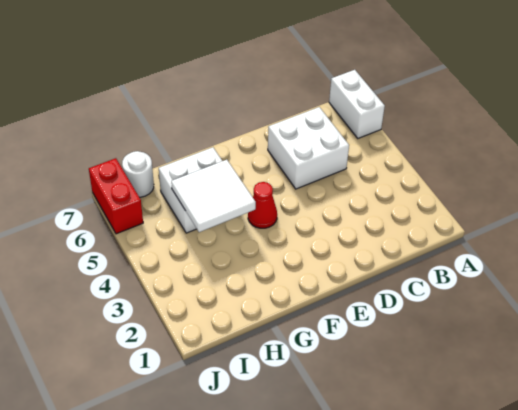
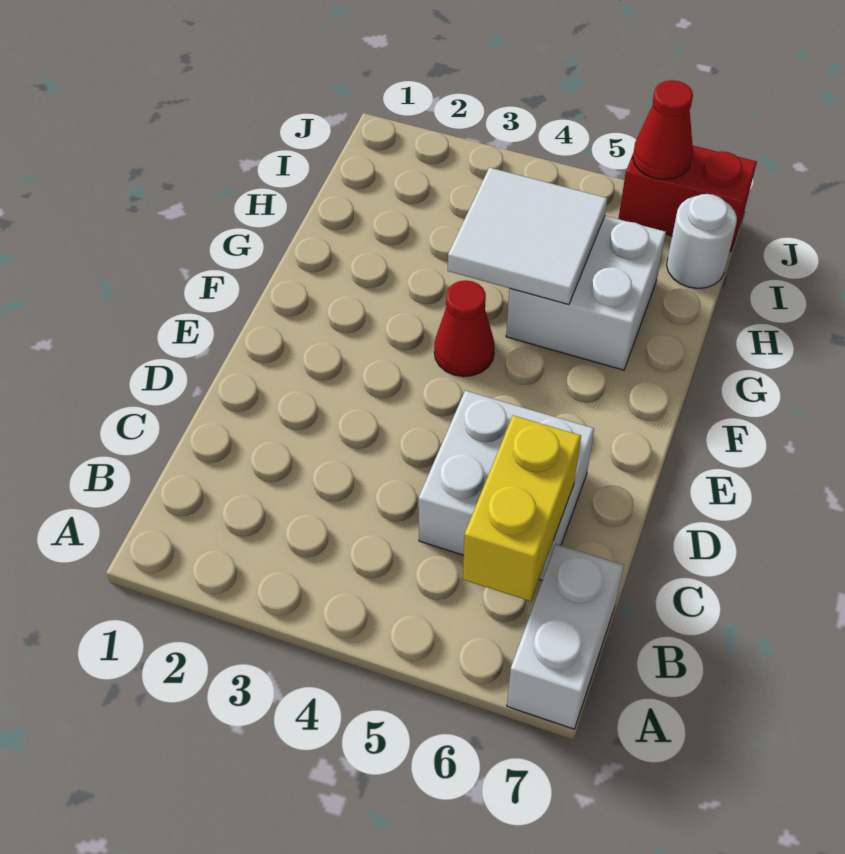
white brick A6:A7 level 1 -> white brick A7:B7 level 1
none -> yellow brick B6:C6 level 2
none -> red cone J6 level 2

